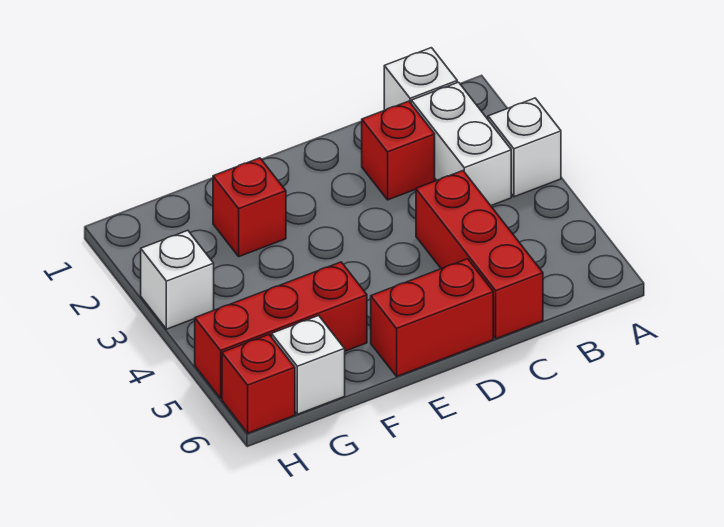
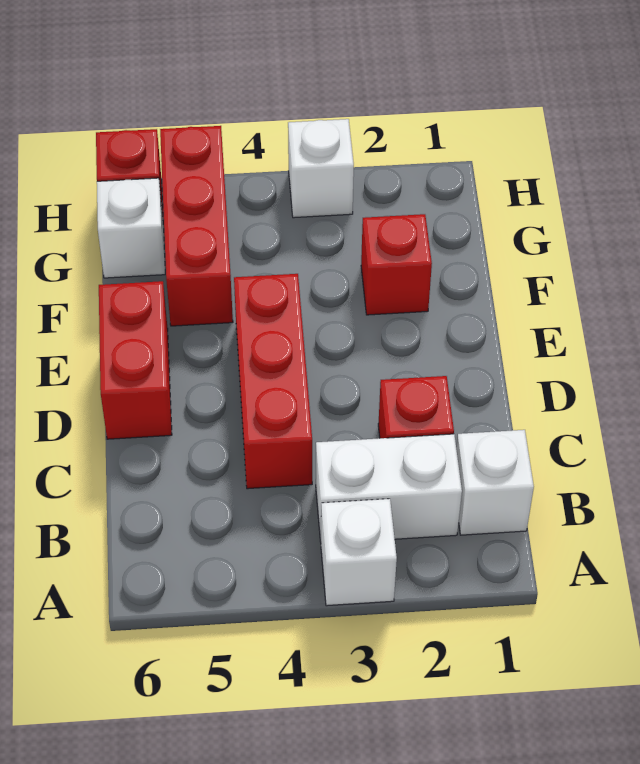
red brick C4:C6 level 1 -> red brick C4:E4 level 1

